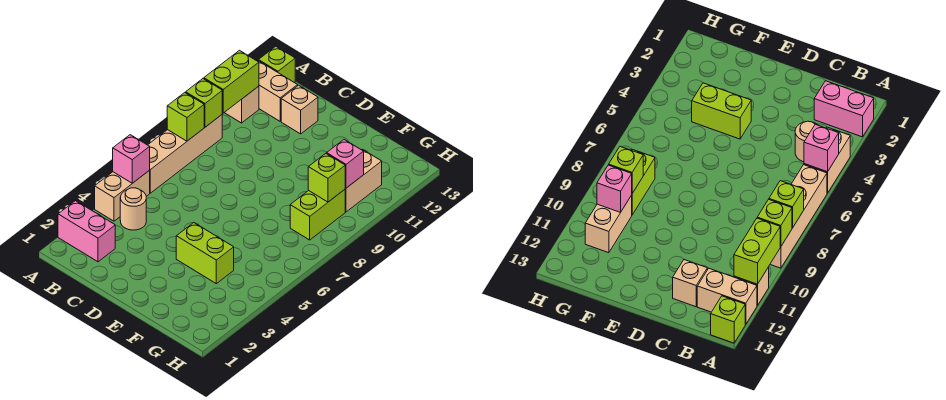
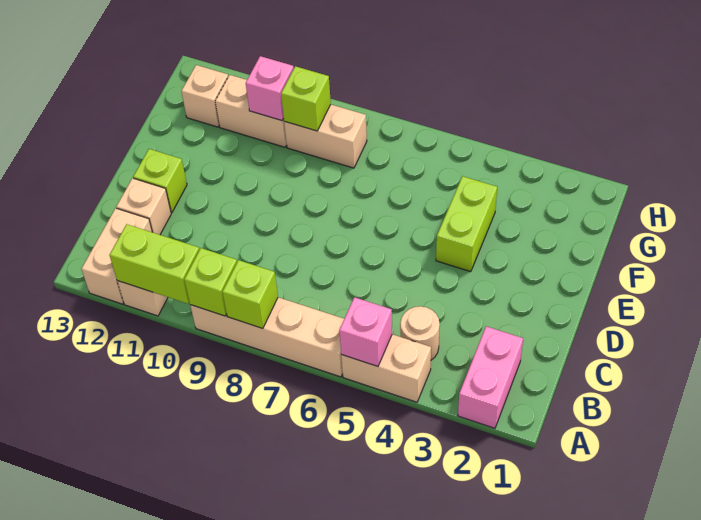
lime brick A13 level 1 -> lime brick D12 level 1
lime brick G8:G9 level 1 -> tan brick G8:G9 level 1
none -> tan brick G12 level 1

